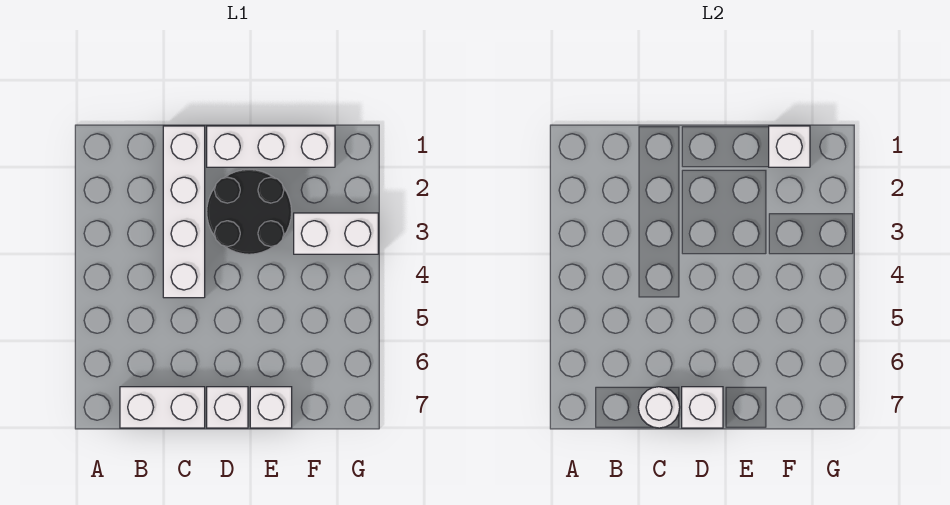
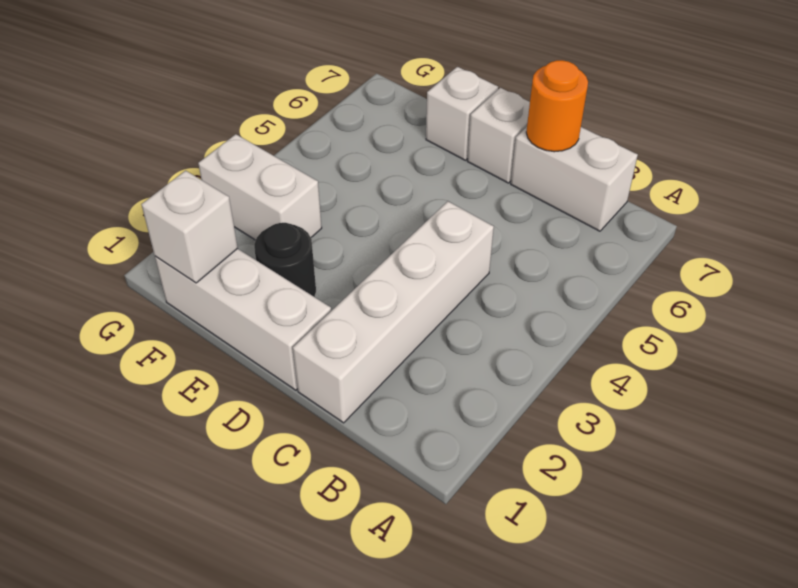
white round brick C7 level 2 -> orange round brick C7 level 2
black round brick D2:E3 level 1 -> black round brick E2 level 1
white brick D7 level 2 -> none

